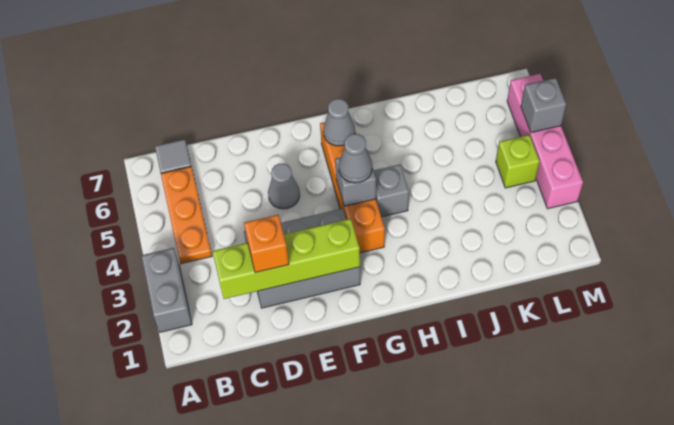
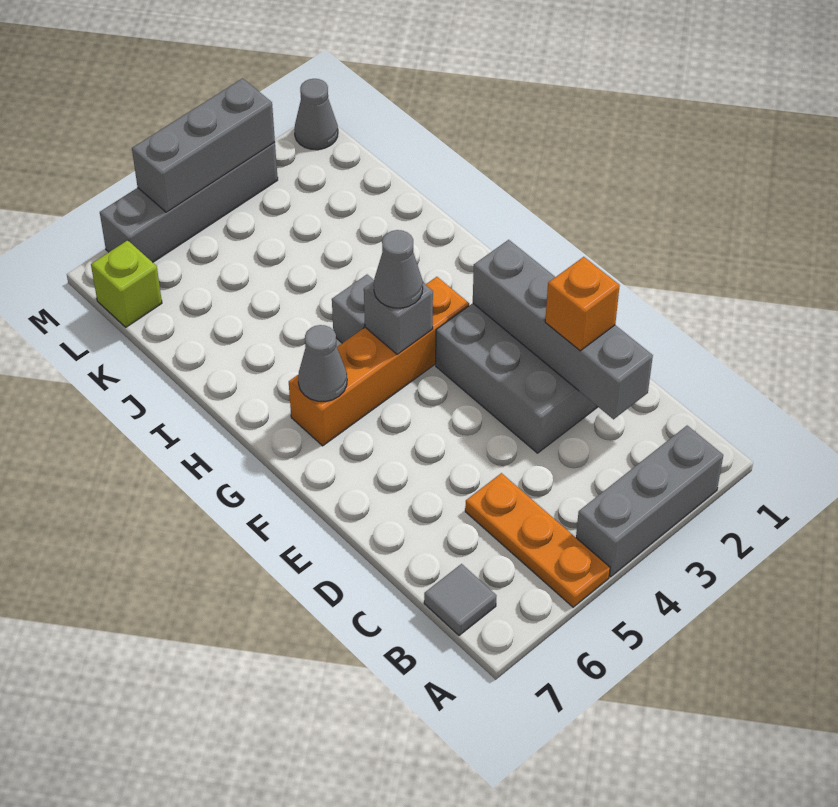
grey brick A2:A3 level 1 -> grey brick A2:A4 level 1
orange plate B4:B6 level 1 -> orange plate A5:C5 level 1
lime brick C2:F2 level 2 -> grey brick C2:F2 level 2
grey cone E5 level 1 -> grey cone M1 level 1
lime brick L4 level 1 -> lime brick L7 level 1
pink brick M3:M6 level 1 -> grey brick M3:M6 level 1
grey brick M5 level 2 -> grey brick M3:M5 level 2

